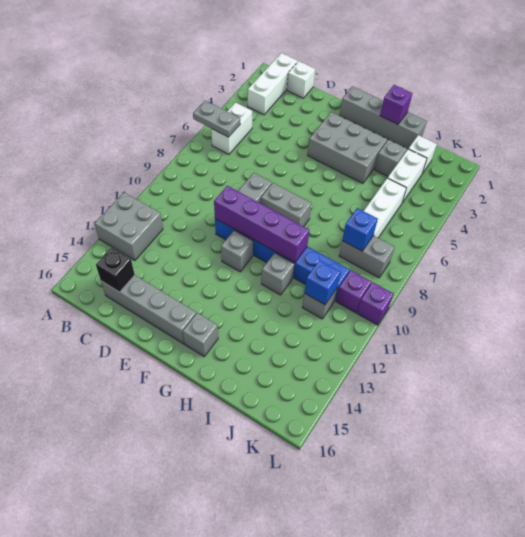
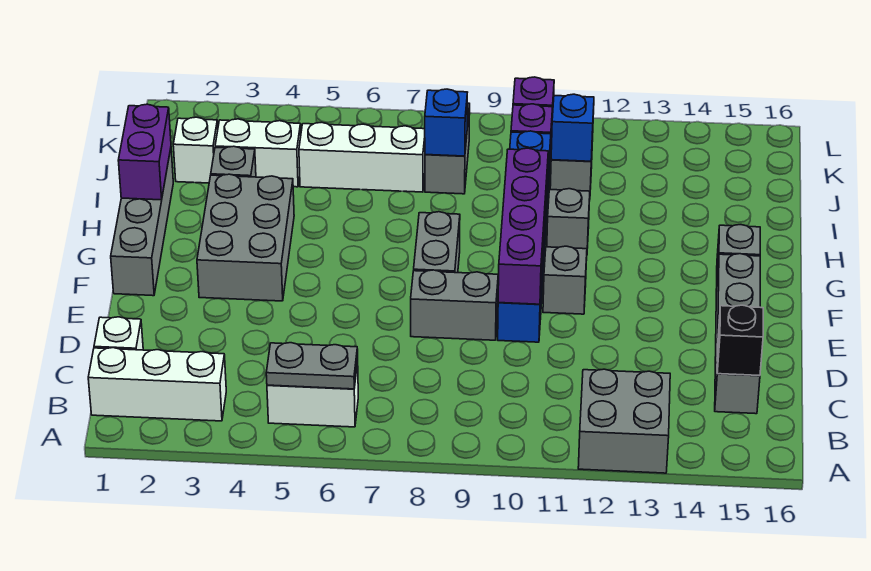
grey plate A6:B6 level 2 -> grey plate B5:B6 level 2
purple brick H1 level 2 -> purple brick H1:I1 level 2

